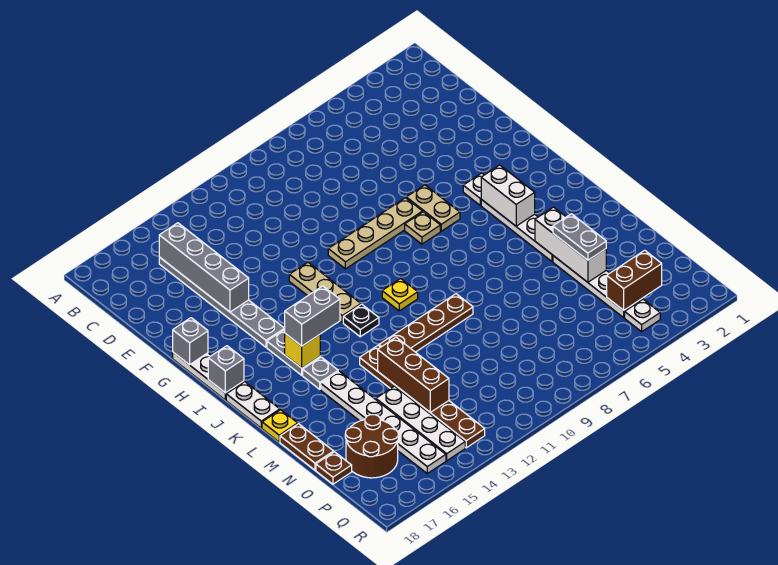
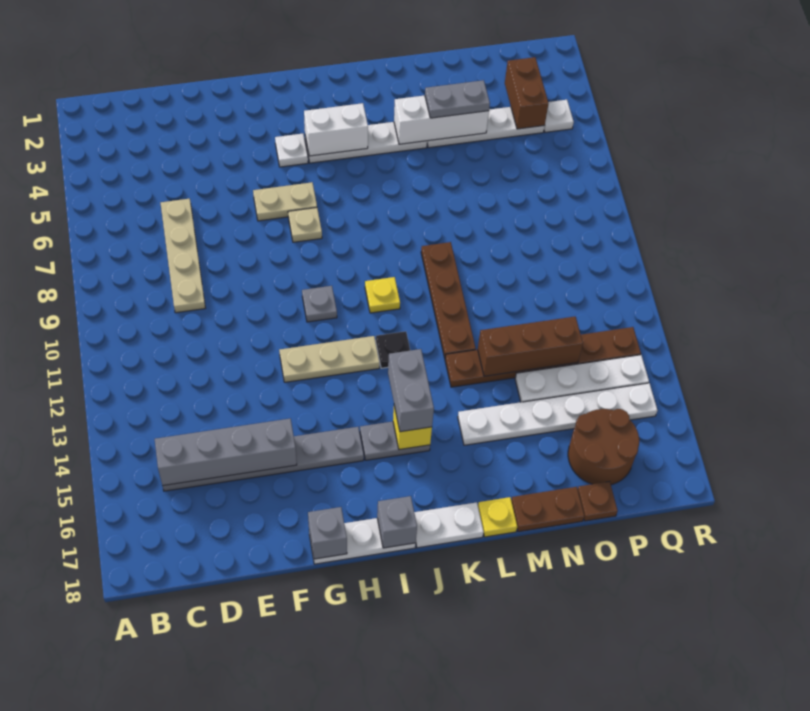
tan plate G7:G10 level 1 -> tan plate D6:D9 level 1
grey plate K15 level 1 -> grey plate H10 level 1

